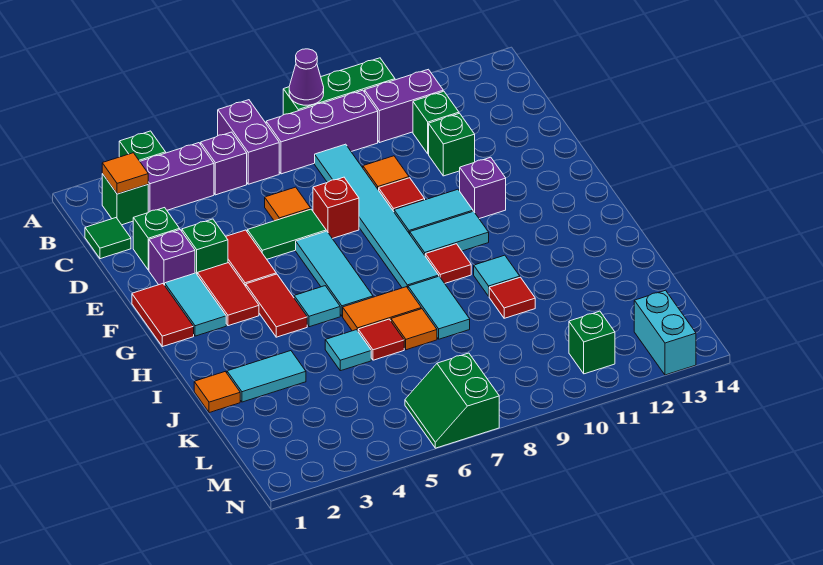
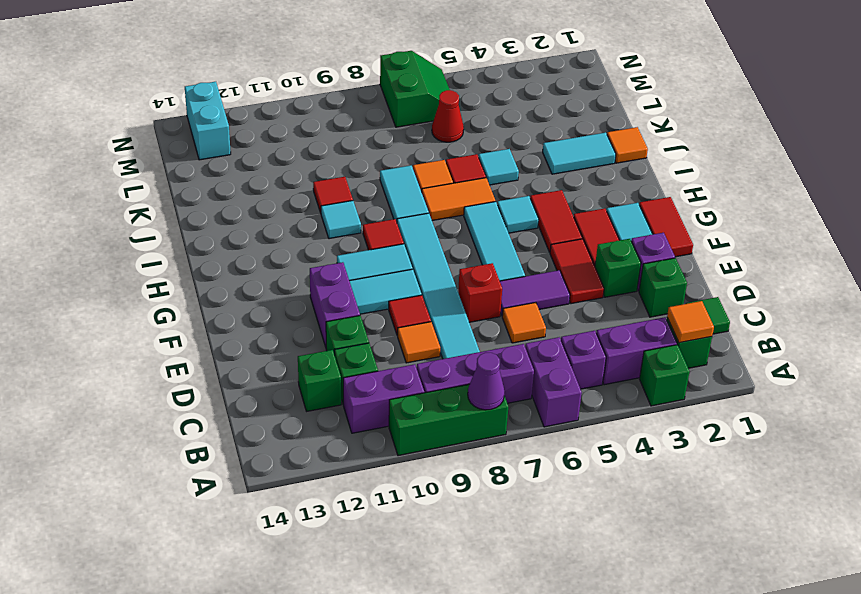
green tile E5:E6 level 1 -> purple tile E5:E6 level 1
purple brick F11 level 1 -> purple brick E11:F11 level 1
none -> red cone L6 level 1
green brick M11 level 1 -> green brick C12 level 1

